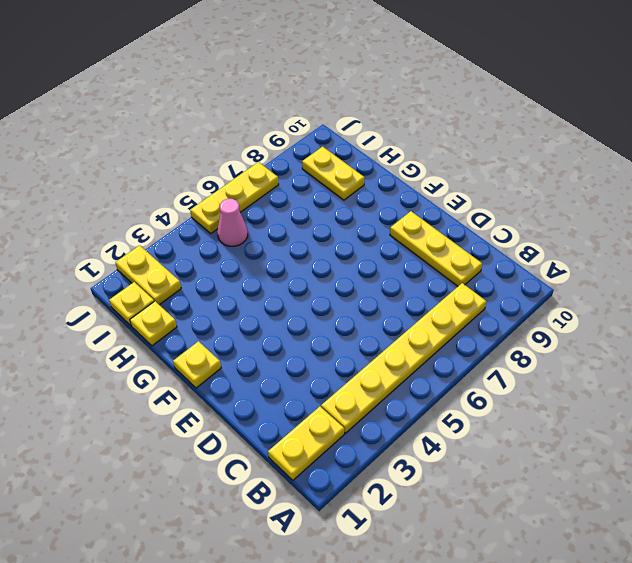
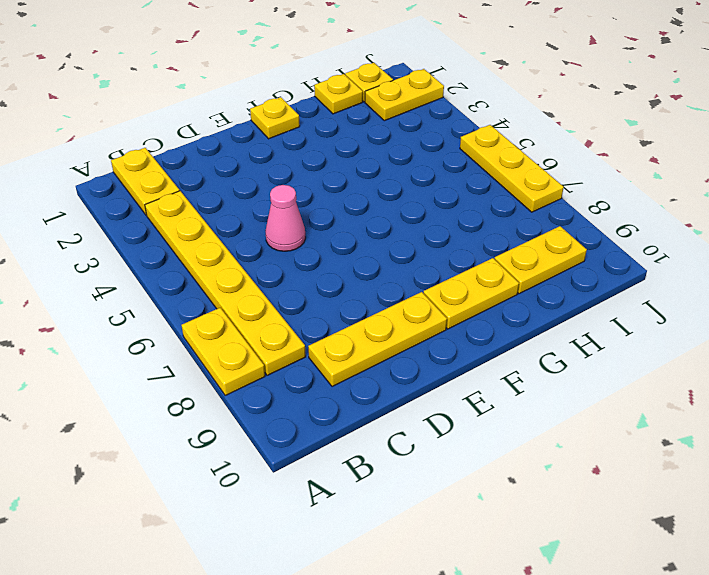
none -> yellow plate A7:A8 level 1
none -> yellow plate F9:G9 level 1
pink cone I5 level 1 -> pink cone D5 level 1

